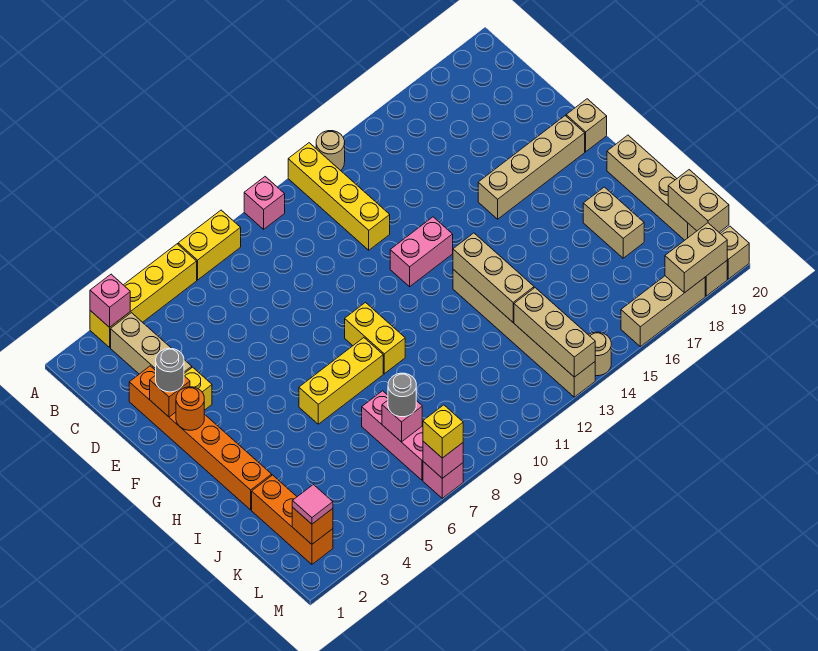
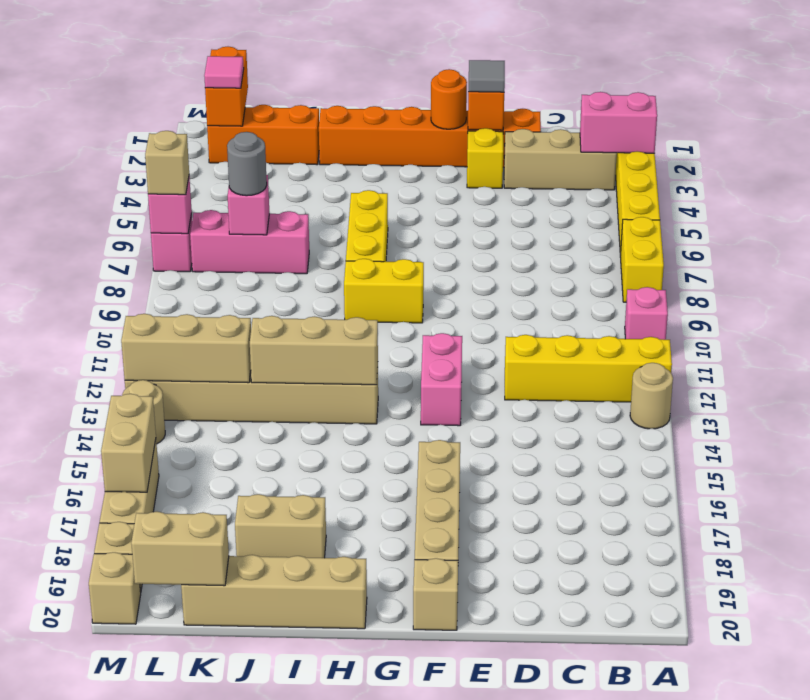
pink brick A3 level 2 -> pink brick A3:B3 level 2
grey round brick E2 level 3 -> grey tile E2 level 3
orange brick L2 level 2 -> orange brick L1:L2 level 2
yellow brick M7 level 3 -> tan brick M7 level 3
tan brick M18:M19 level 2 -> tan brick M16:M17 level 2

